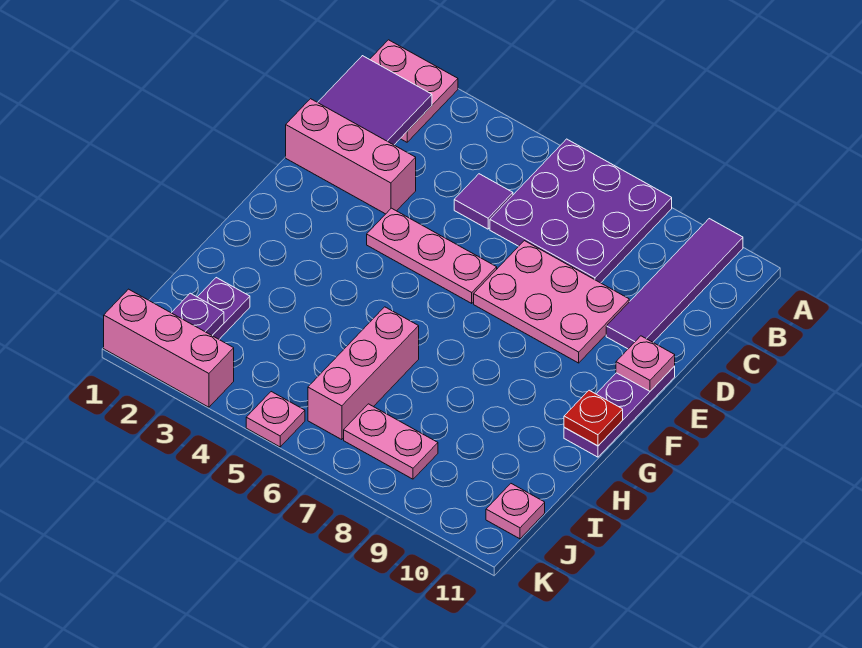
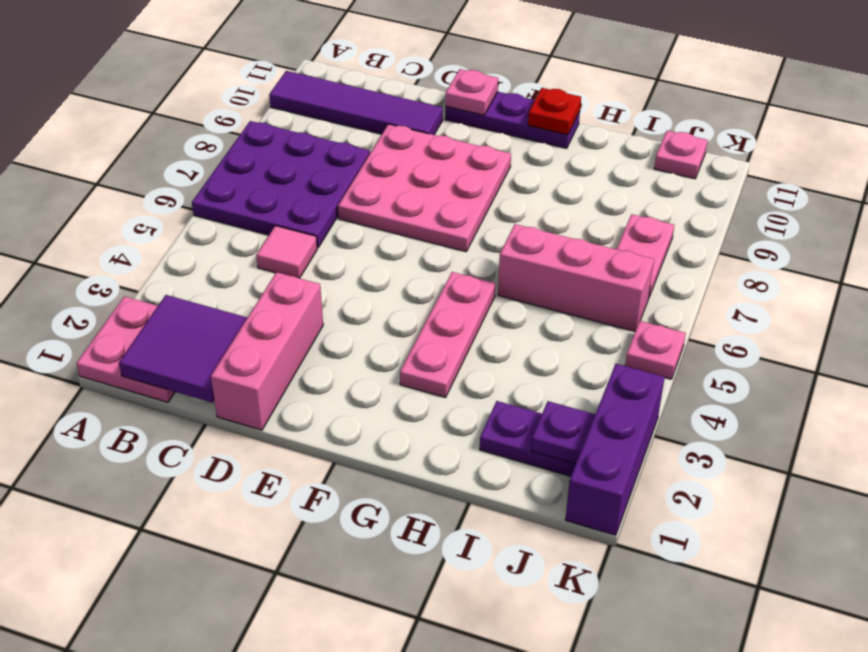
purple tile C5 level 1 -> pink tile C5 level 1
pink plate D7:E9 level 1 -> pink plate D7:F9 level 1
pink plate E4:E6 level 1 -> pink plate G3:G5 level 1
pink brick K1:K3 level 1 -> purple brick K1:K3 level 1

